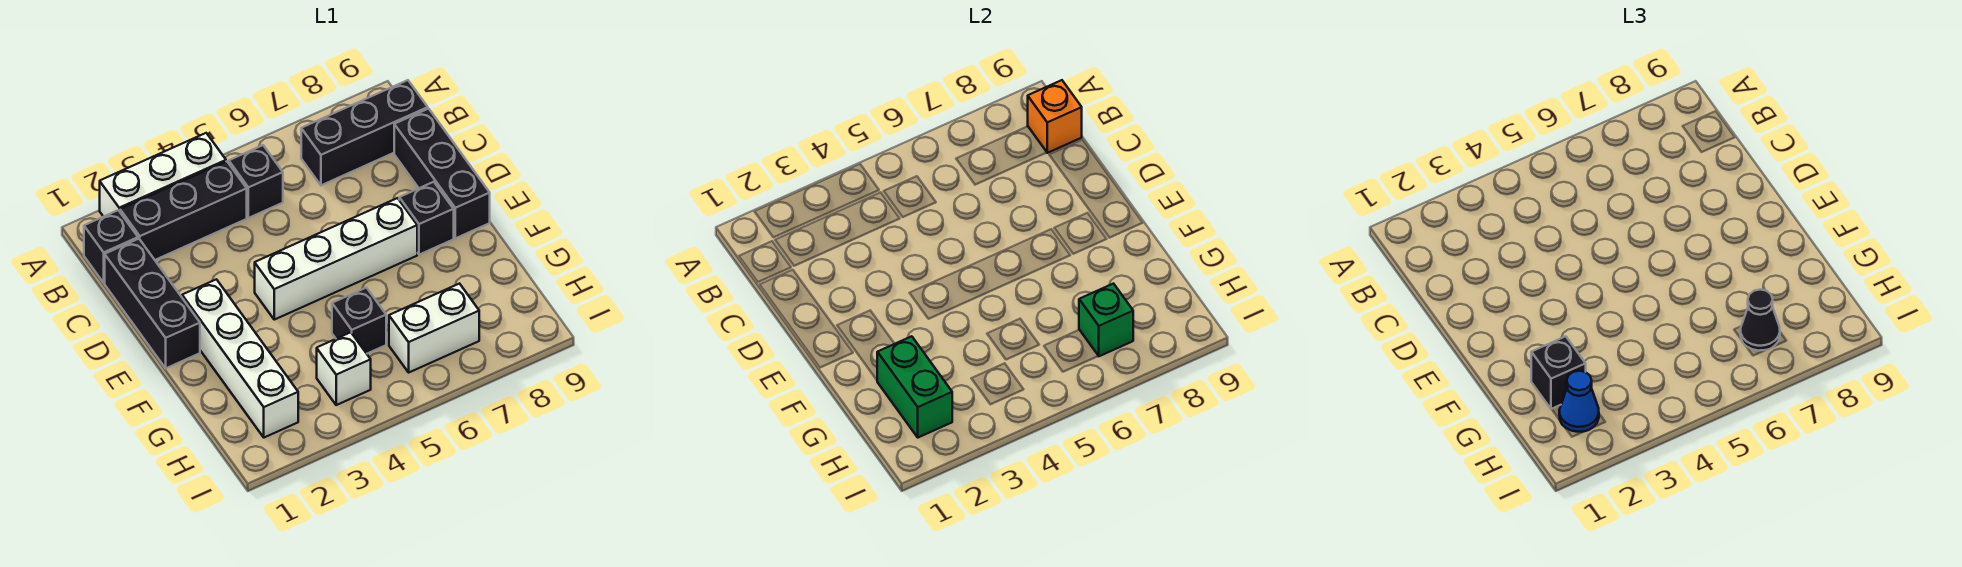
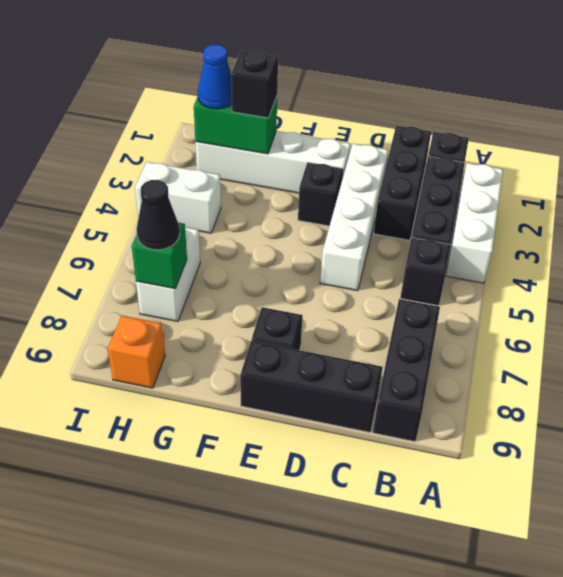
orange brick B9 level 2 -> orange brick H9 level 1
black brick C1:E1 level 1 -> black brick C1:C3 level 1
white brick E4:E7 level 1 -> white brick D2:D5 level 1
black brick G5 level 1 -> black brick E3 level 1
white brick H4 level 1 -> white brick H4:I4 level 1

